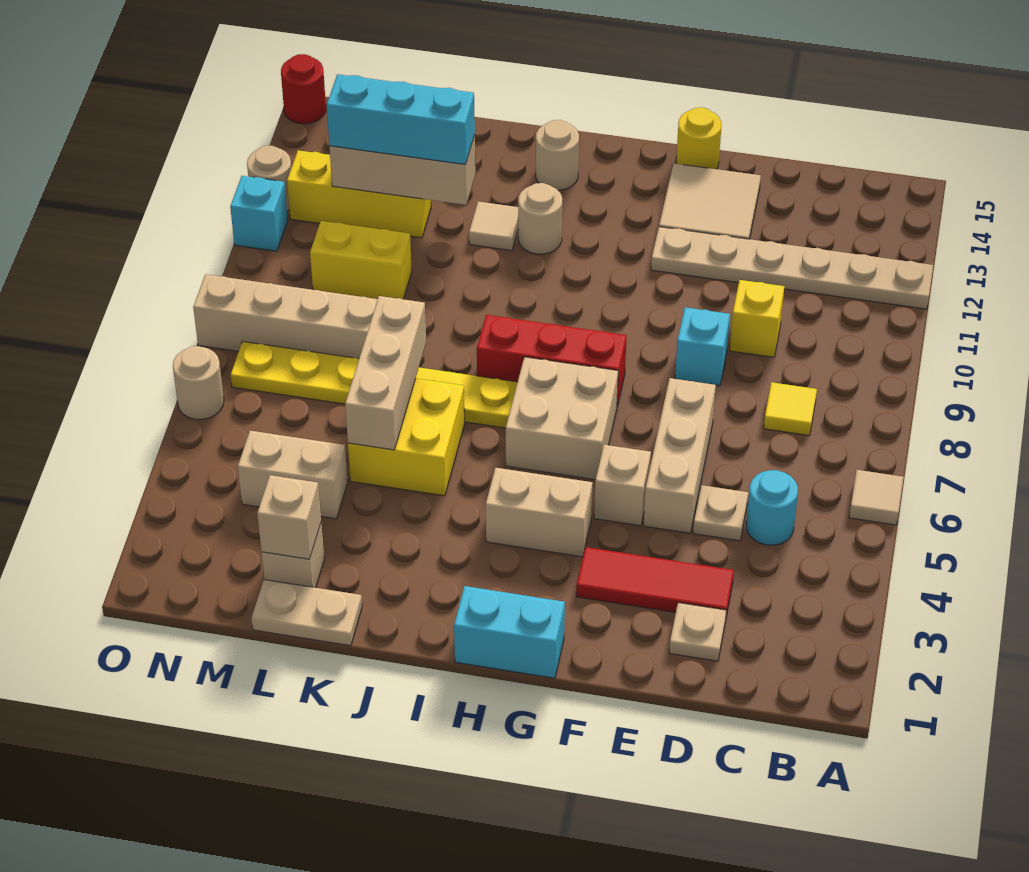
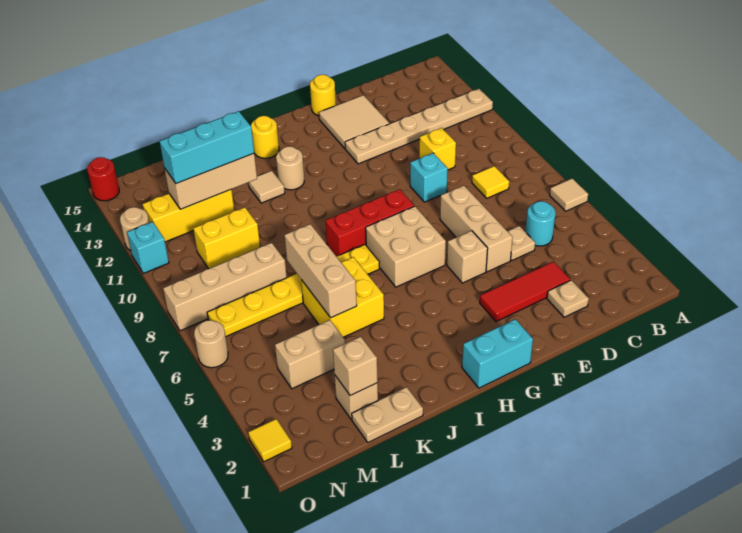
tan brick G4:H4 level 1 -> none
tan round brick I14 level 1 -> yellow round brick I14 level 1
none -> yellow tile O2 level 1

